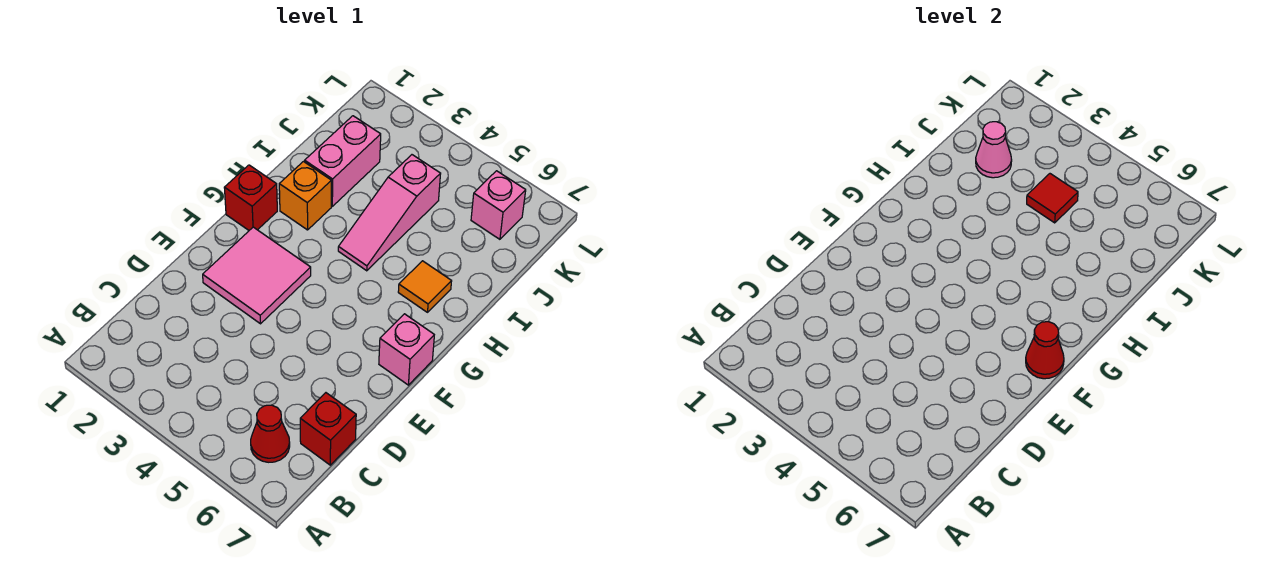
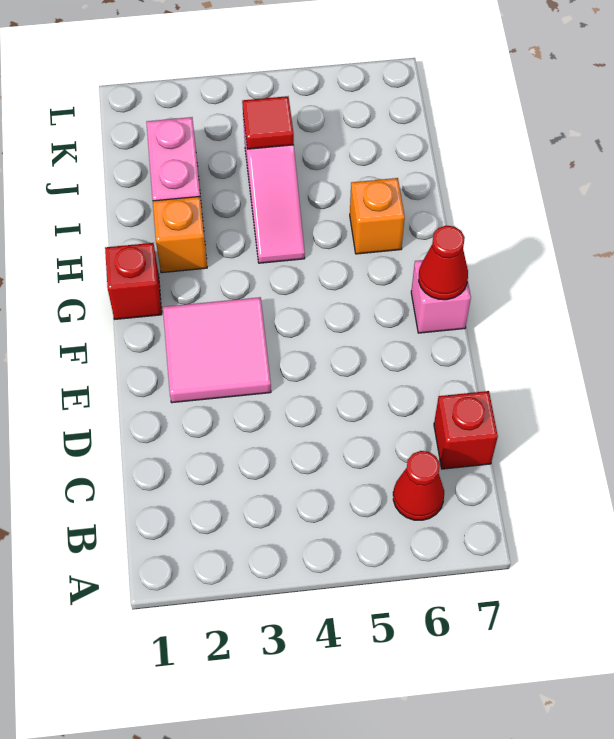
orange tile H6 level 1 -> orange brick H6 level 1
pink cone J2 level 2 -> none
pink brick K6 level 1 -> none

